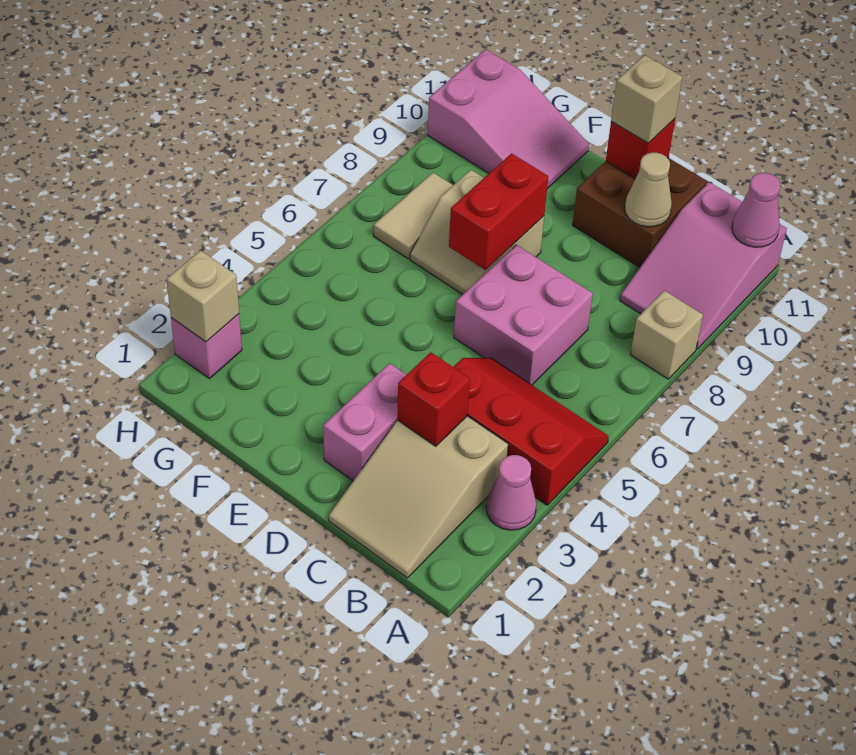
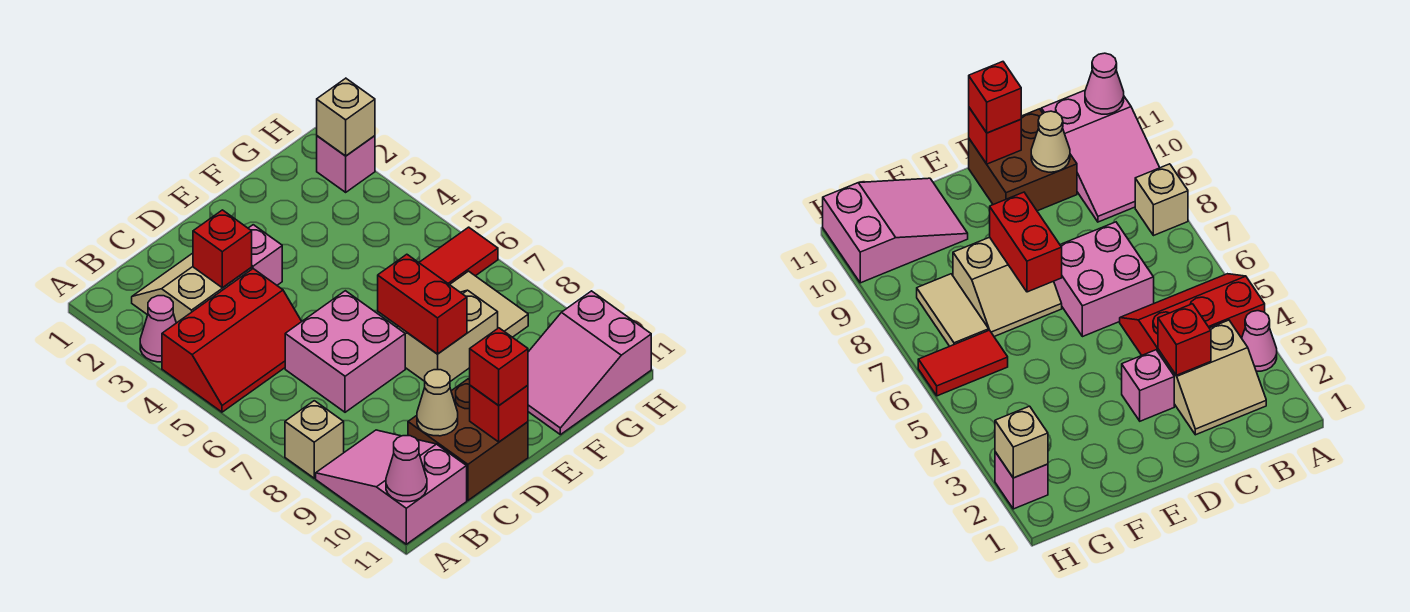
tan slope B1:C3 level 1 top 3 -> tan slope B2:C3 level 1 top 3
pink brick D2:D3 level 1 -> pink brick D3 level 1
tan brick D11 level 3 -> red brick D11 level 3
none -> red tile G6:H6 level 1

